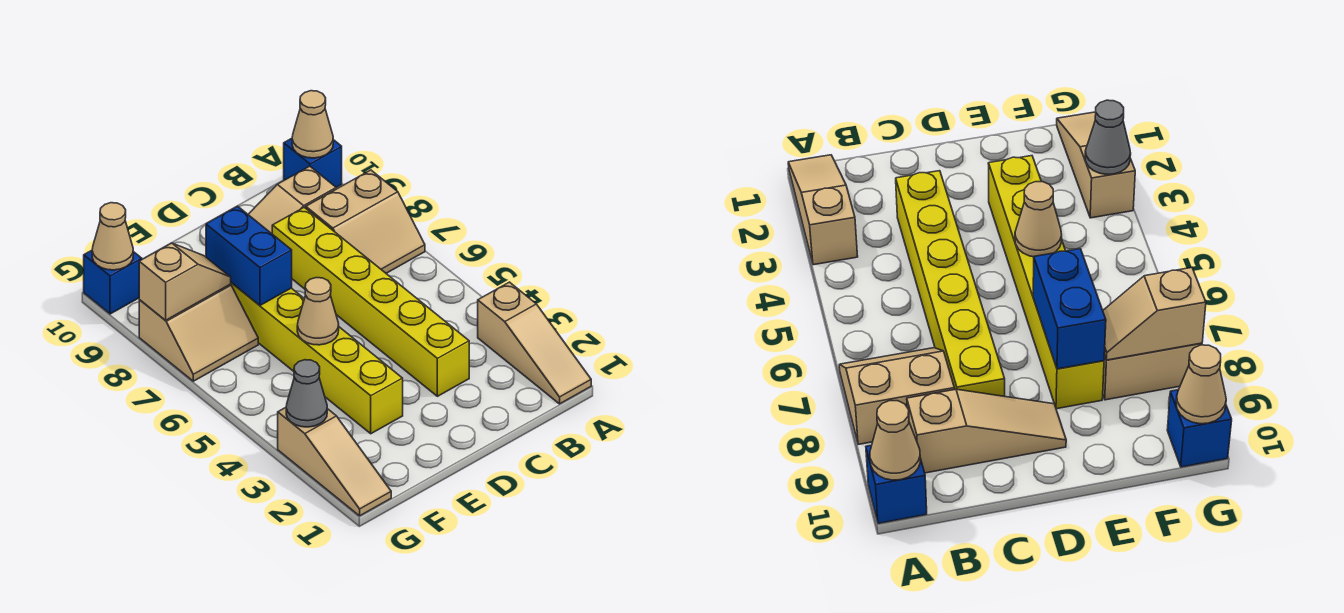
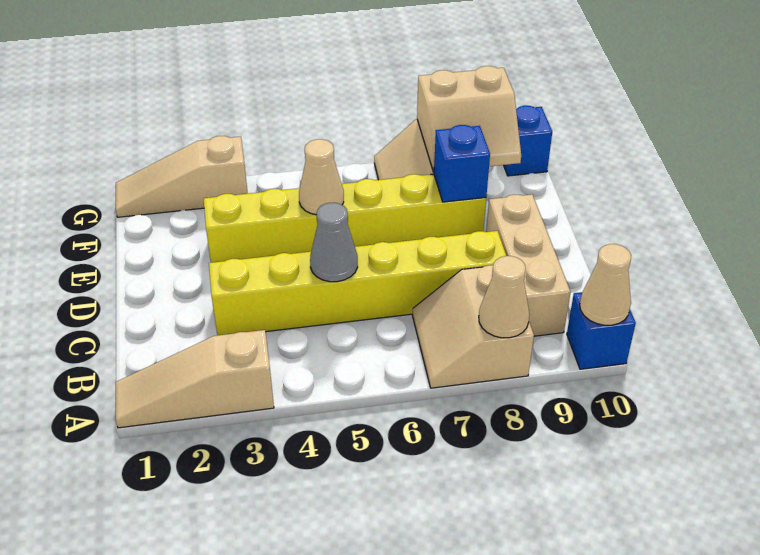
tan slope B9:D9 level 1 top B -> tan brick B9:D9 level 1
blue brick E7:E8 level 2 -> blue brick E8 level 2
tan slope F8:G8 level 2 top G -> tan slope F8:G9 level 2 top G
grey cone G3 level 2 -> grey cone C5 level 2
tan cone G10 level 2 -> tan cone A8 level 2

